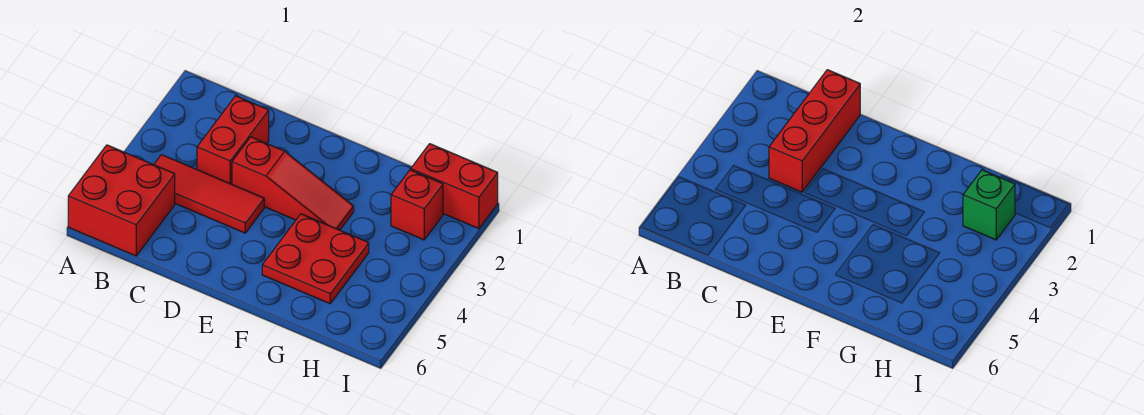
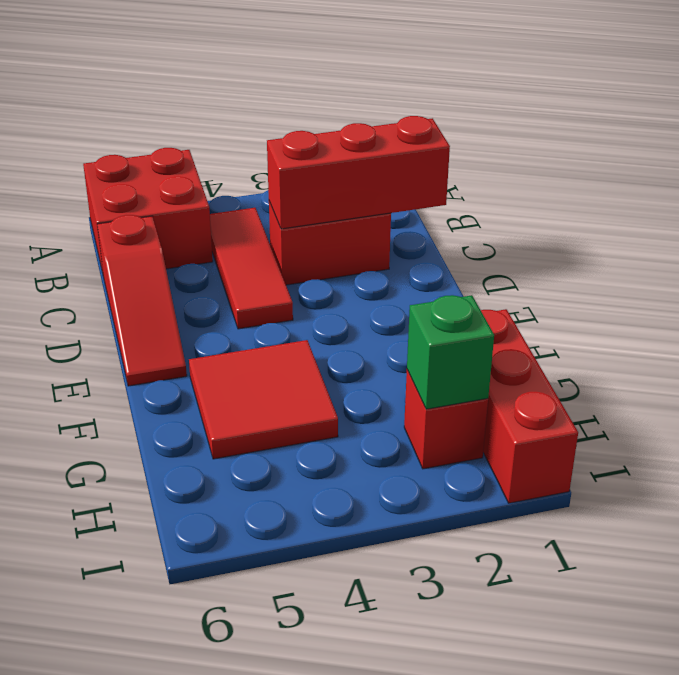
red slope D3:F3 level 1 top D -> red slope C6:E6 level 1 top C
red plate F4:G5 level 1 -> red tile F4:G5 level 1
red brick H1:I1 level 1 -> red brick G1:I1 level 1

